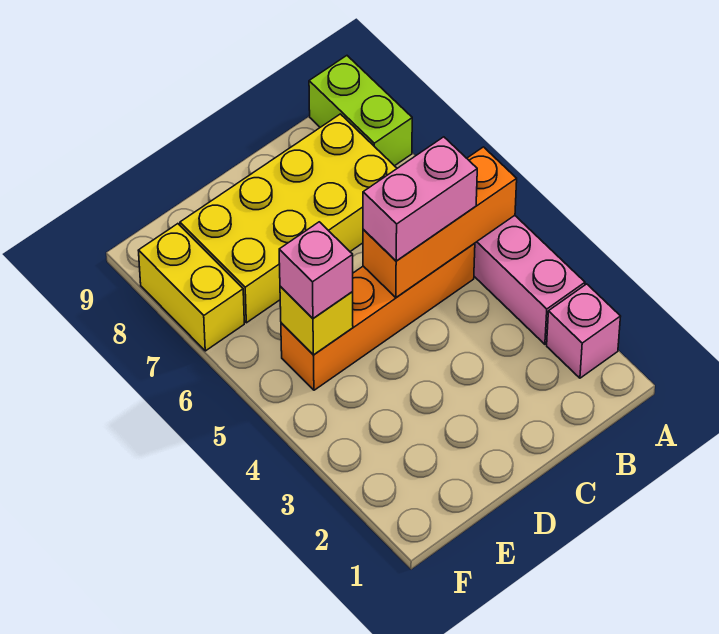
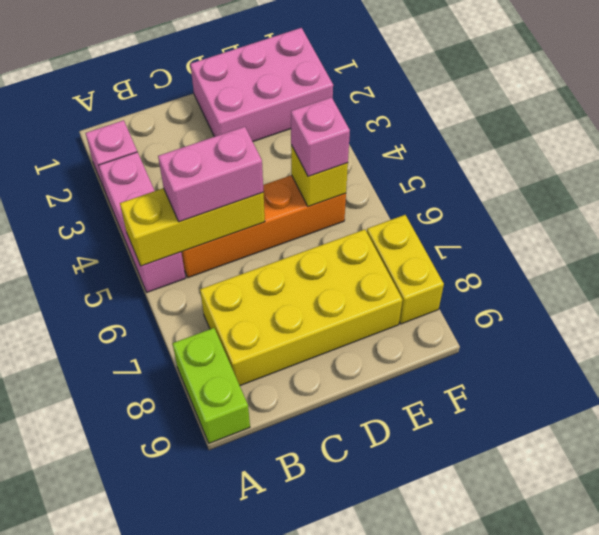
orange brick A5:C5 level 2 -> yellow brick A5:C5 level 2
none -> pink brick D1:F2 level 1

